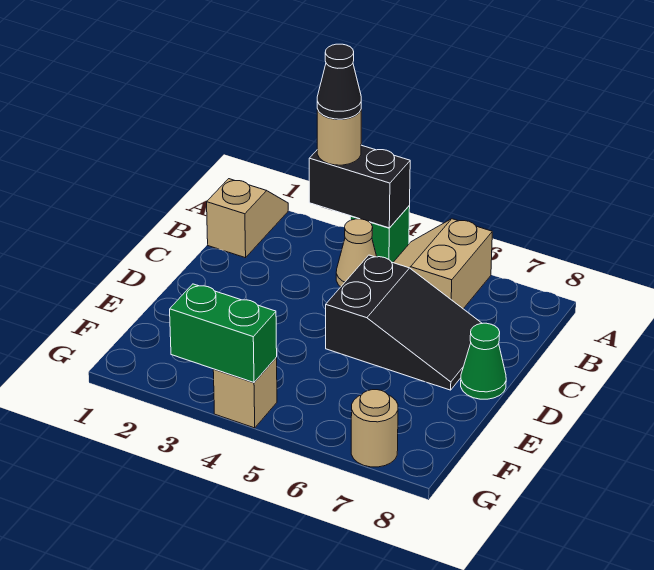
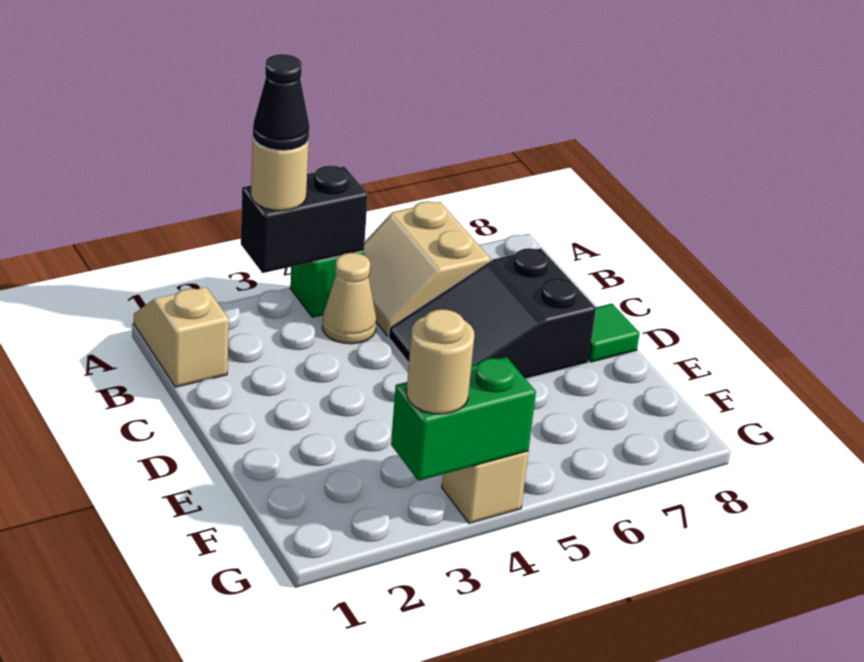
black slope C5:D7 level 1 top 5 -> black slope C5:D7 level 1 top 7
green cone D8 level 1 -> green tile D8 level 1
tan round brick G7 level 1 -> tan round brick G3 level 3

